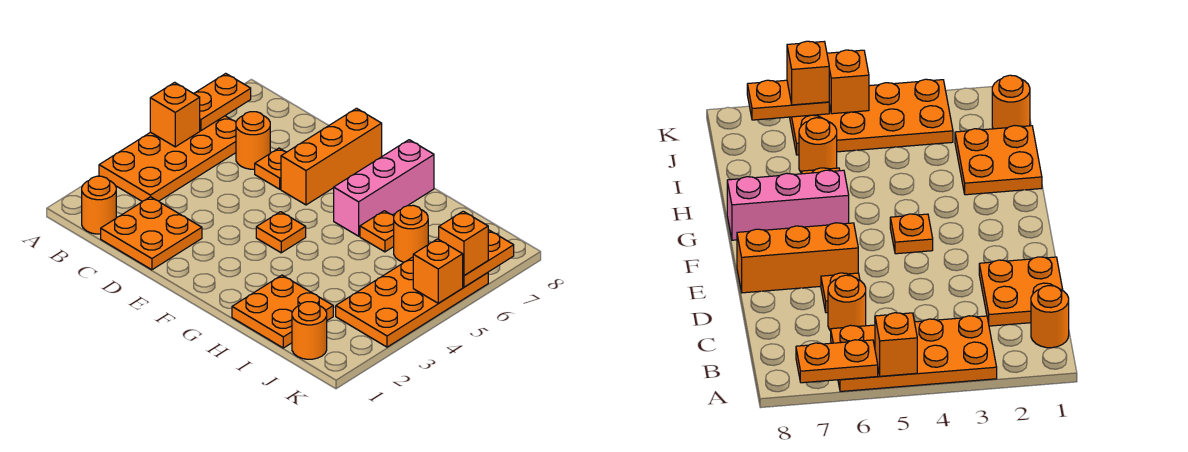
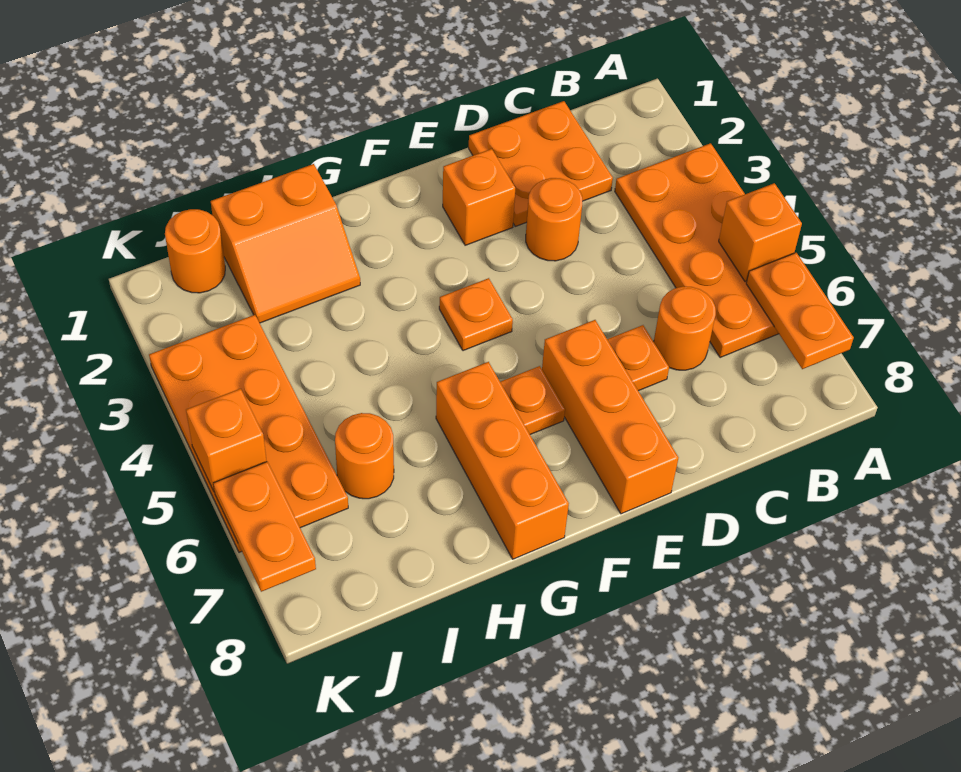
orange round brick B1 level 1 -> orange round brick D3 level 1
pink brick G6:G8 level 1 -> orange brick G6:G8 level 1
orange plate H1:I2 level 1 -> orange slope H1:I2 level 1 top 1
orange plate H6 level 1 -> orange plate F6 level 1
orange brick K6 level 3 -> orange brick E2 level 1

